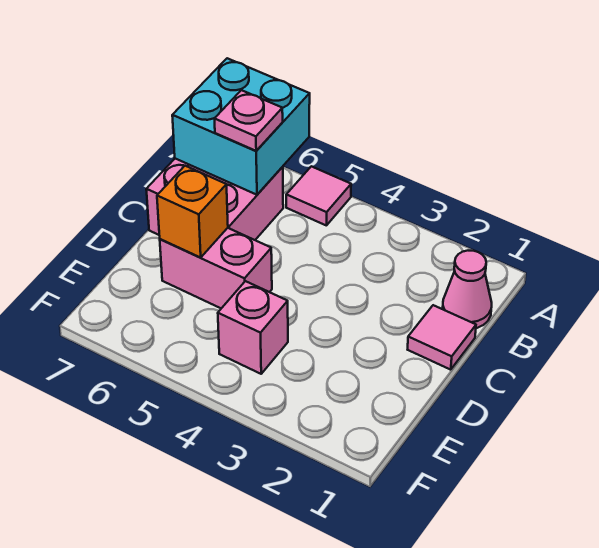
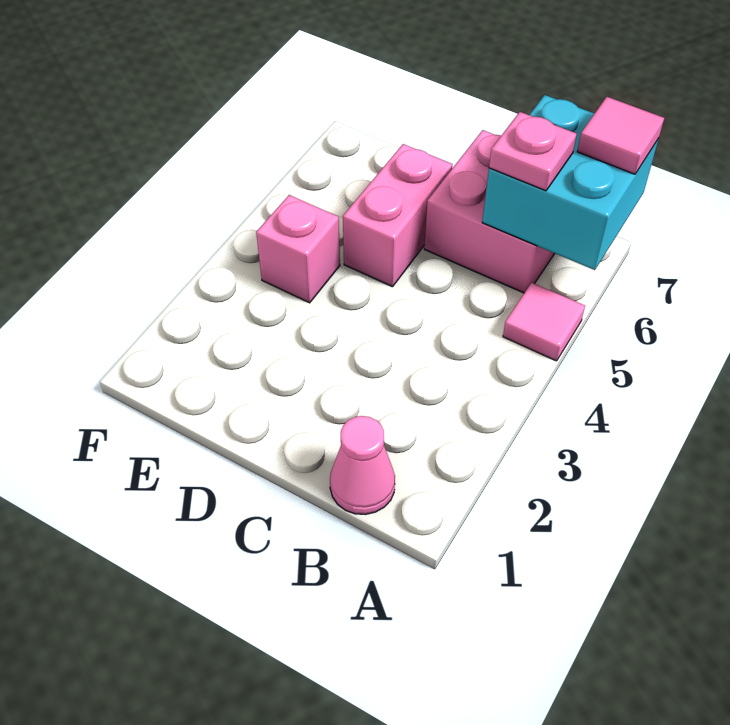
pink tile C1 level 1 -> pink tile A7 level 3
orange brick D6 level 2 -> none

